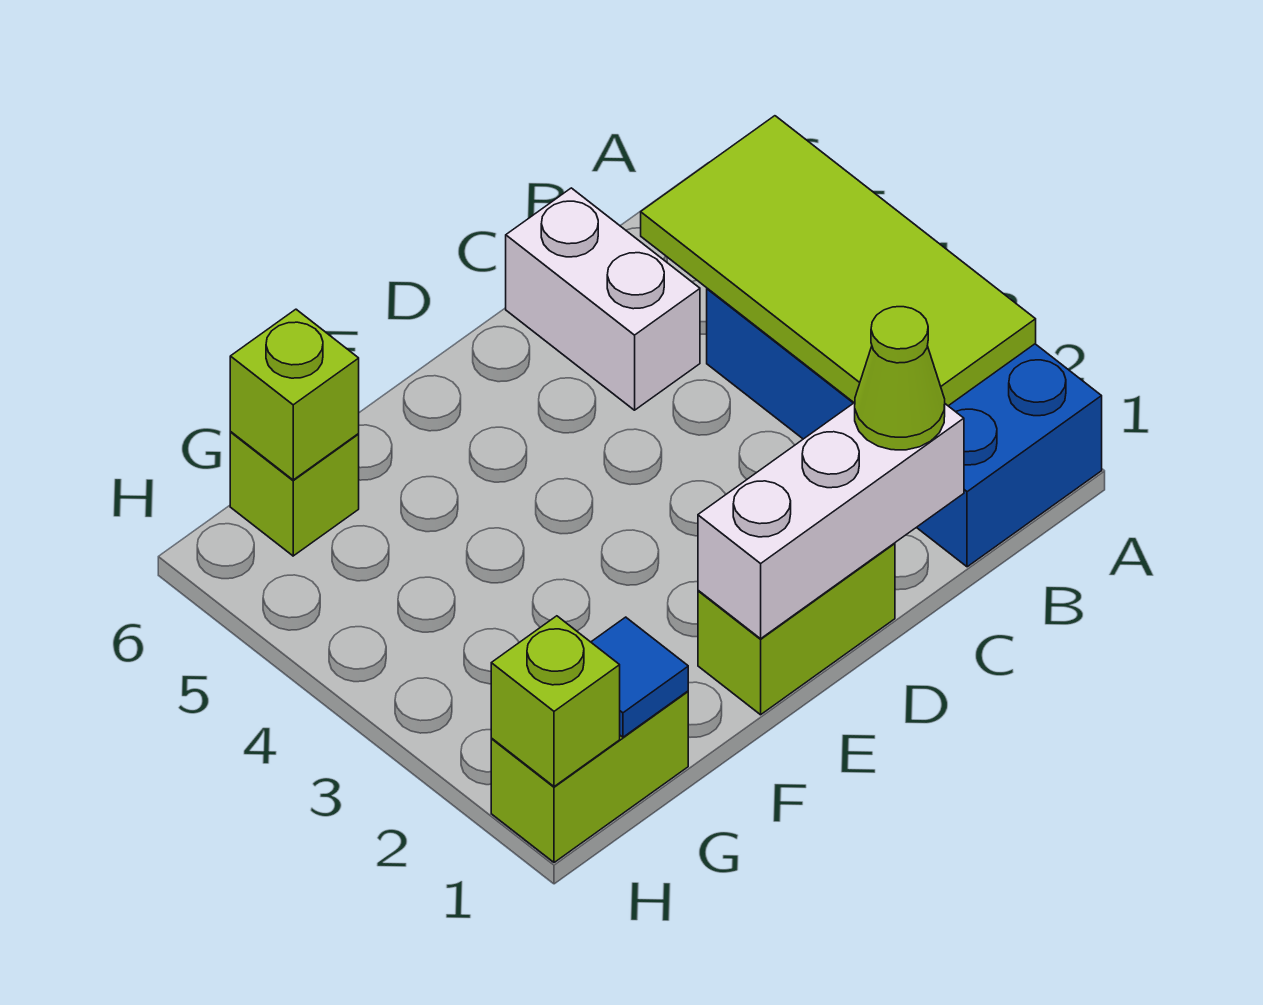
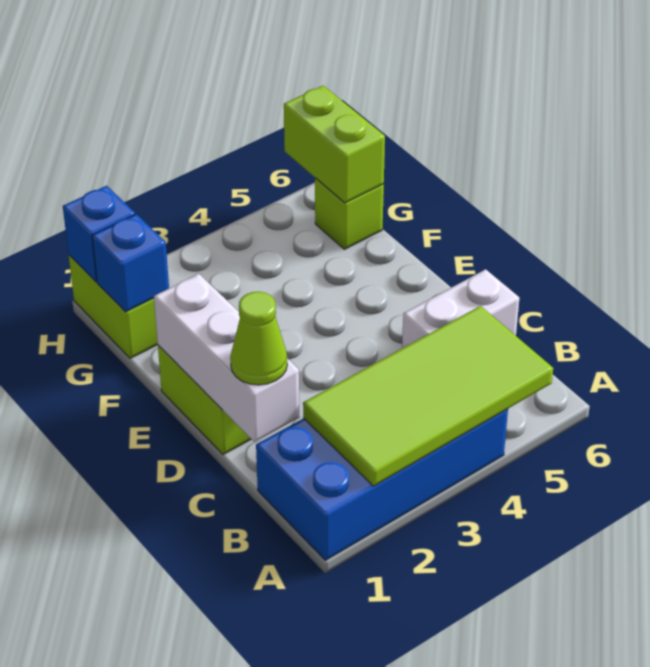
blue tile G1 level 2 -> blue brick G1 level 2
lime brick G6 level 2 -> lime brick G6:H6 level 2
lime brick H1 level 2 -> blue brick H1 level 2

